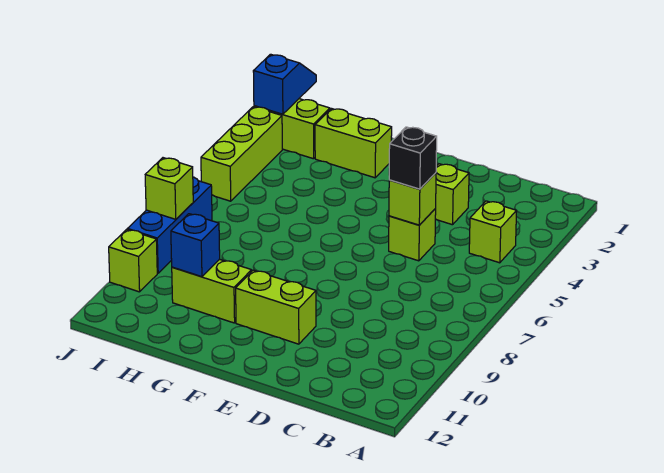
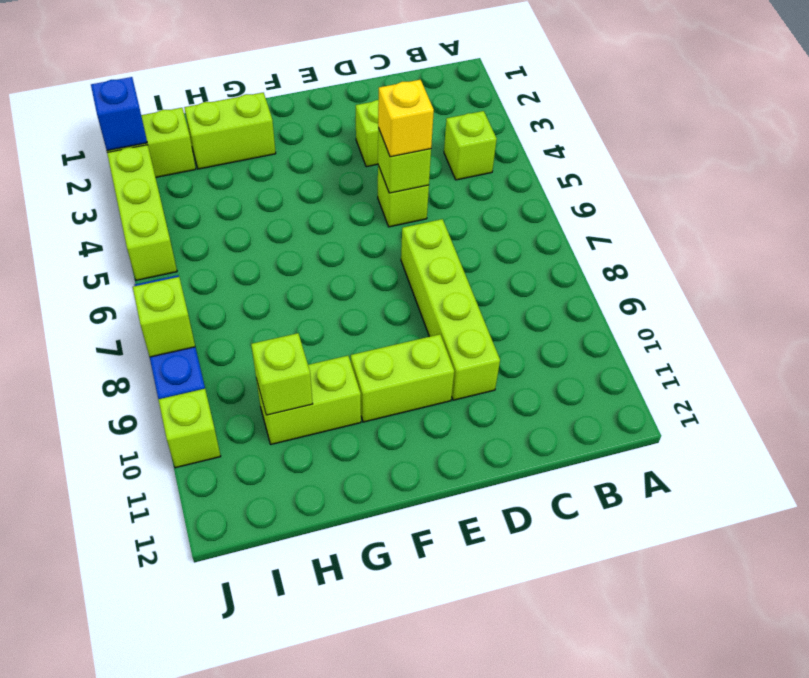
black brick D5 level 3 -> yellow brick D5 level 3
none -> lime brick D7:D10 level 1
blue brick H10 level 2 -> lime brick H10 level 2

